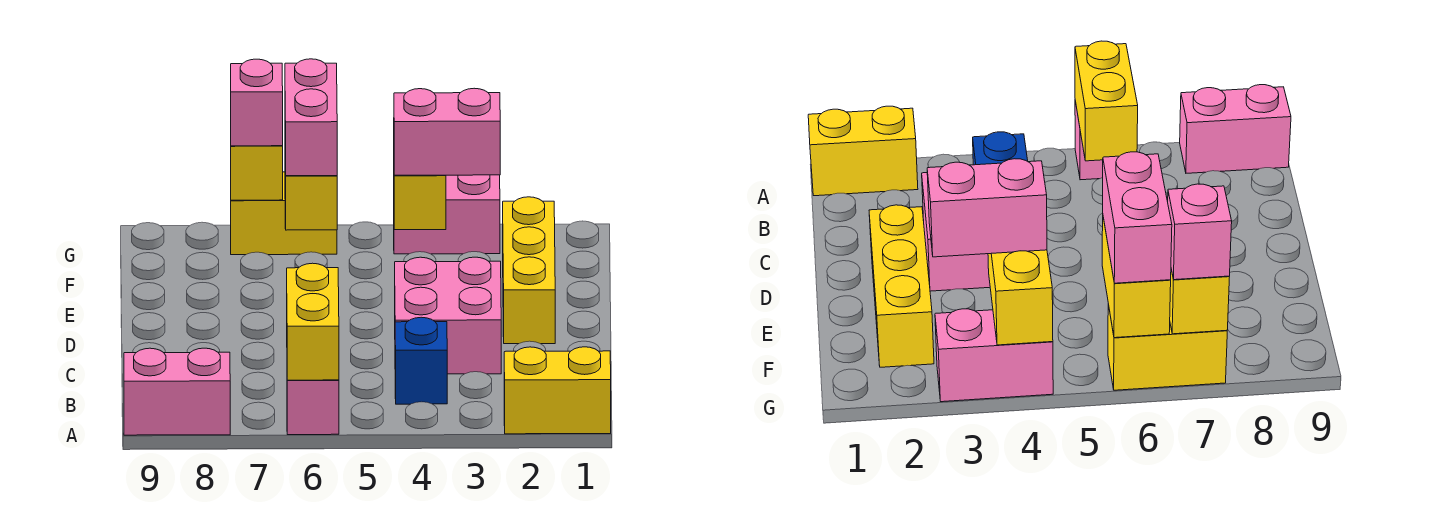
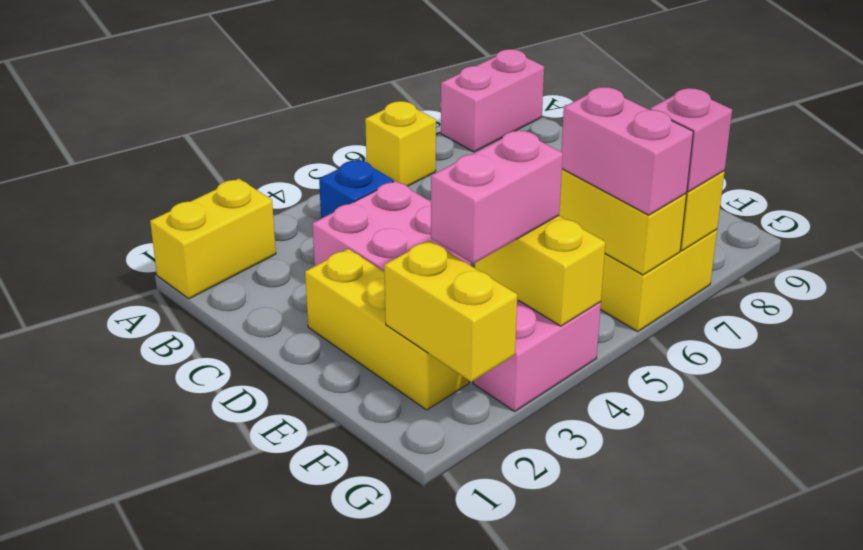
pink brick A6 level 1 -> yellow brick A6 level 1
yellow brick A6:B6 level 2 -> yellow brick F2:G2 level 2

